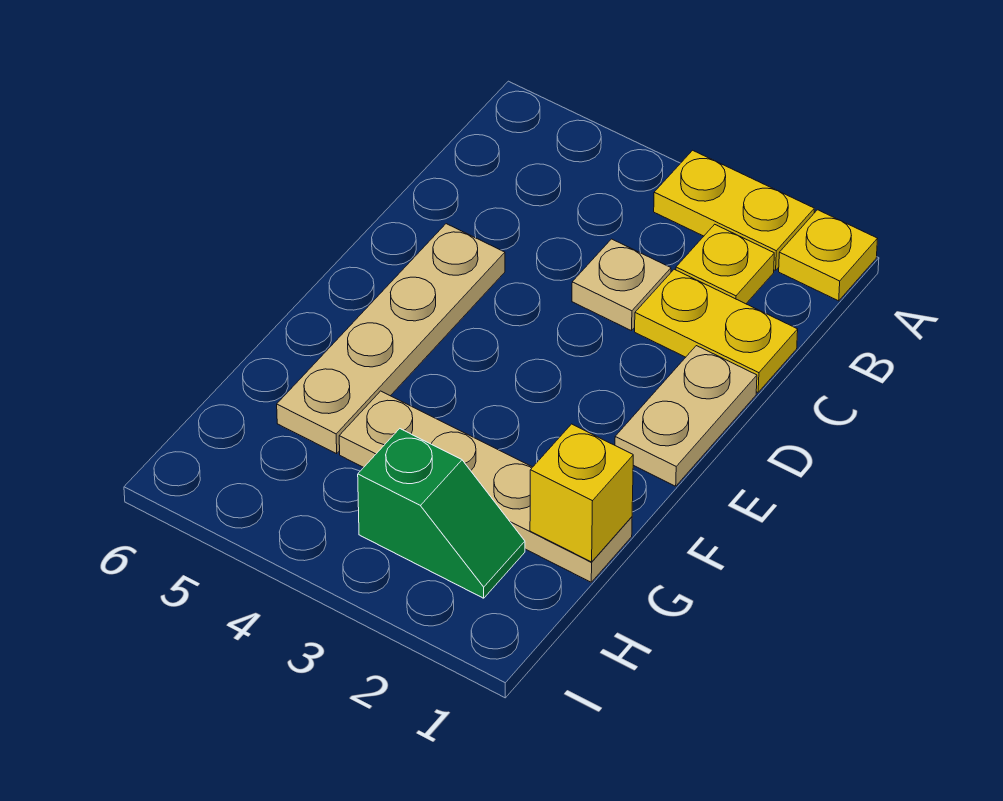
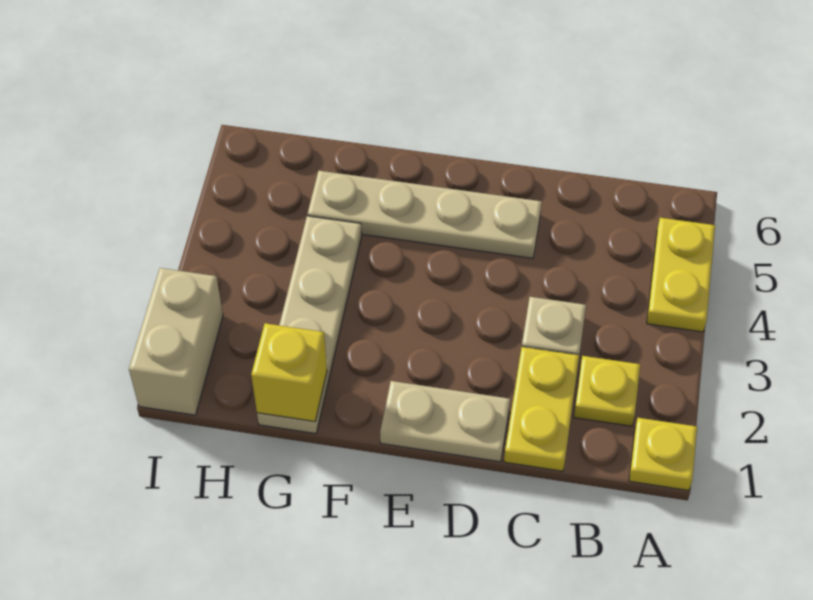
yellow plate A2:A3 level 1 -> yellow plate A4:A5 level 1
green slope H2:H3 level 1 top 3 -> none
none -> tan brick I1:I2 level 1

